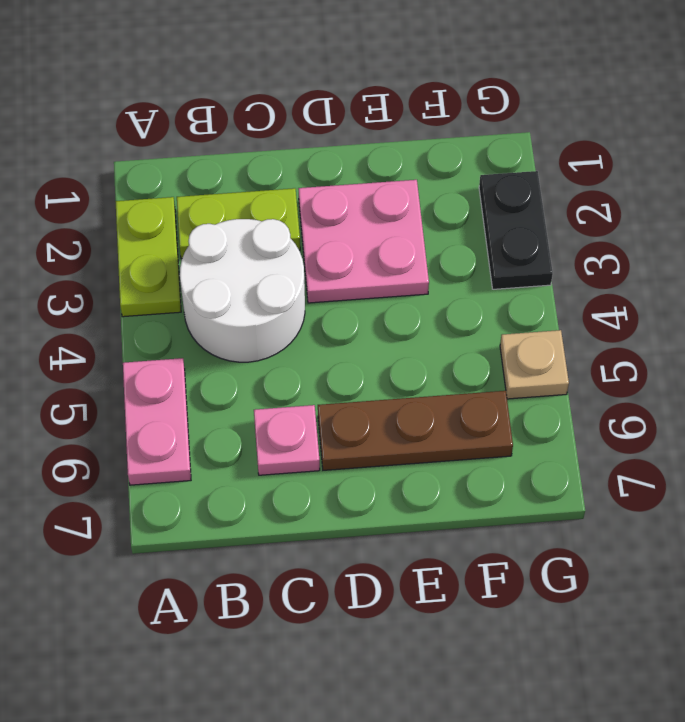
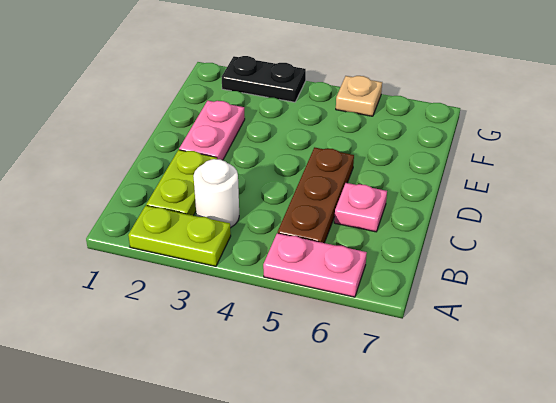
white round brick B3:C4 level 1 -> white round brick B3 level 1
pink plate D2:E3 level 1 -> pink plate D2:E2 level 1
brown plate D6:F6 level 1 -> brown plate B5:D5 level 1

